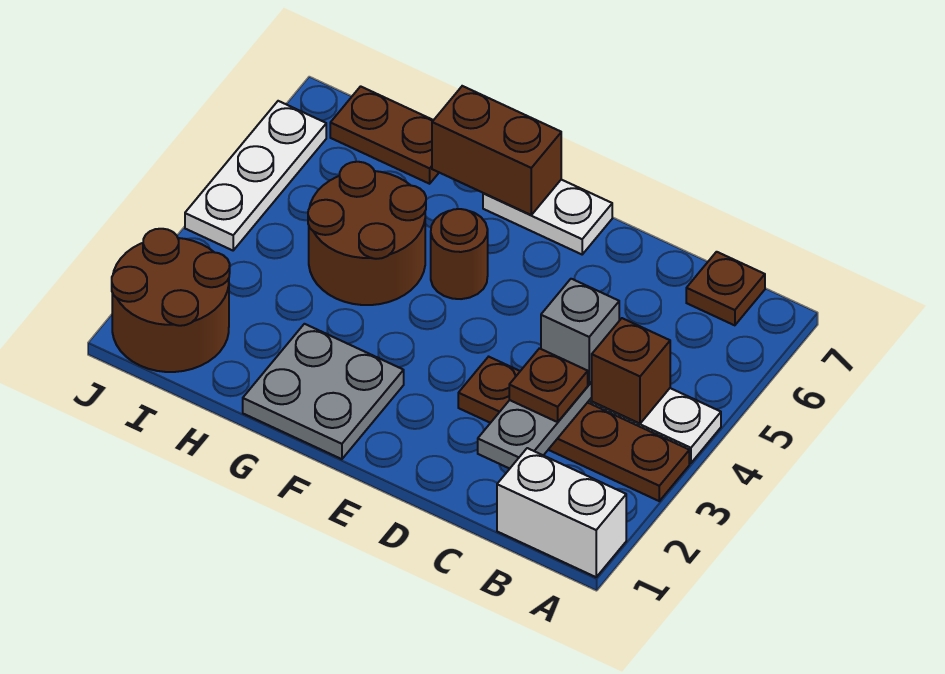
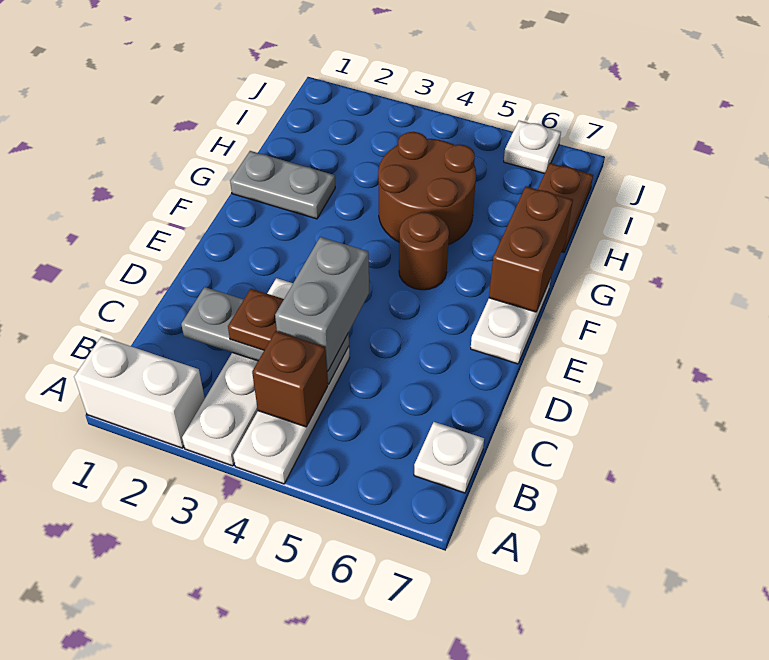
white brick A1:B1 level 1 -> white brick A1:A2 level 1
brown plate A3:D3 level 1 -> white plate A3:D3 level 1
brown plate B7 level 1 -> white plate B7 level 1
grey brick C4 level 3 -> grey brick C4:D4 level 3
grey plate F1:G2 level 1 -> grey plate G1:G2 level 1
brown round brick I1:J2 level 1 -> none
white plate J4:J6 level 1 -> white plate J6 level 1

